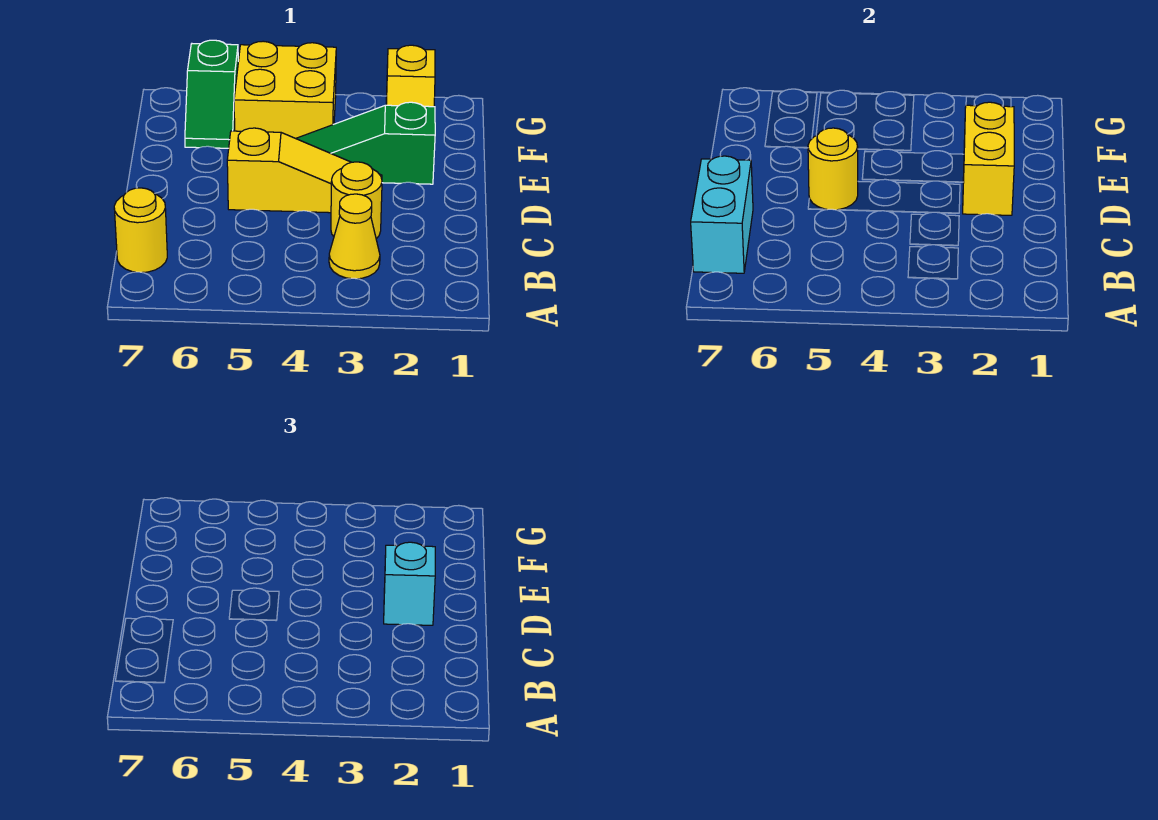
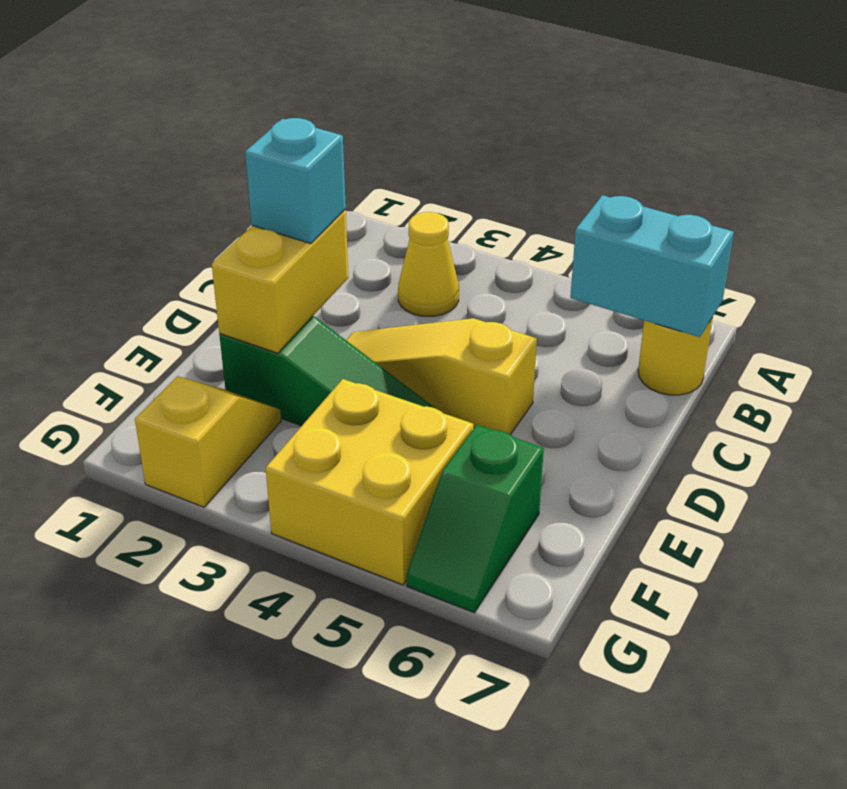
cyan brick B7:C7 level 2 -> cyan brick B6:B7 level 2
yellow round brick C3 level 1 -> none
yellow round brick D5 level 2 -> none
green slope F6:G6 level 1 top G -> green slope F6:G6 level 1 top F

